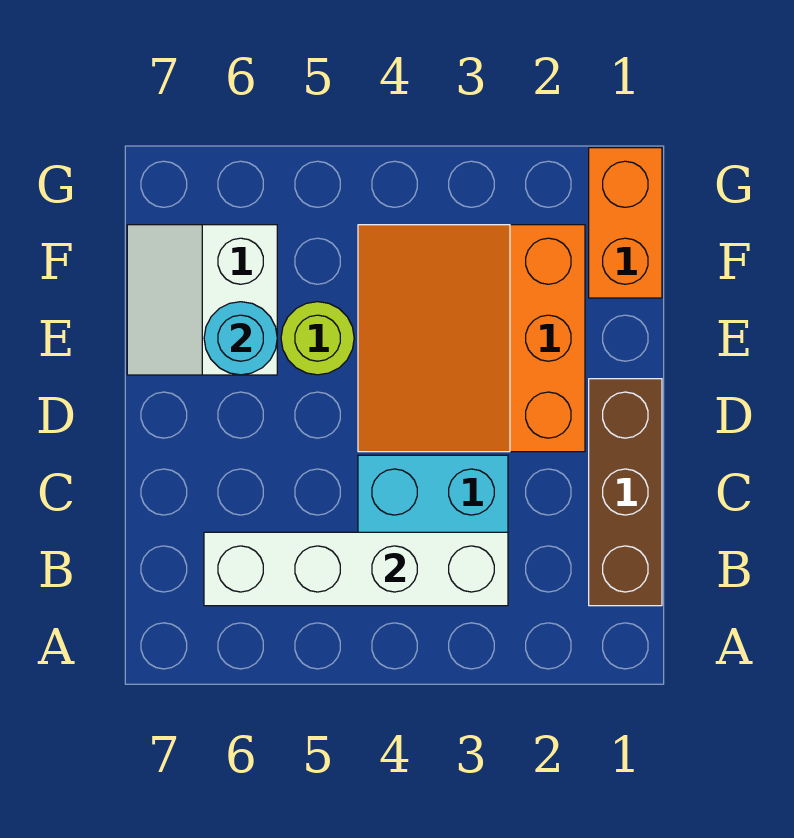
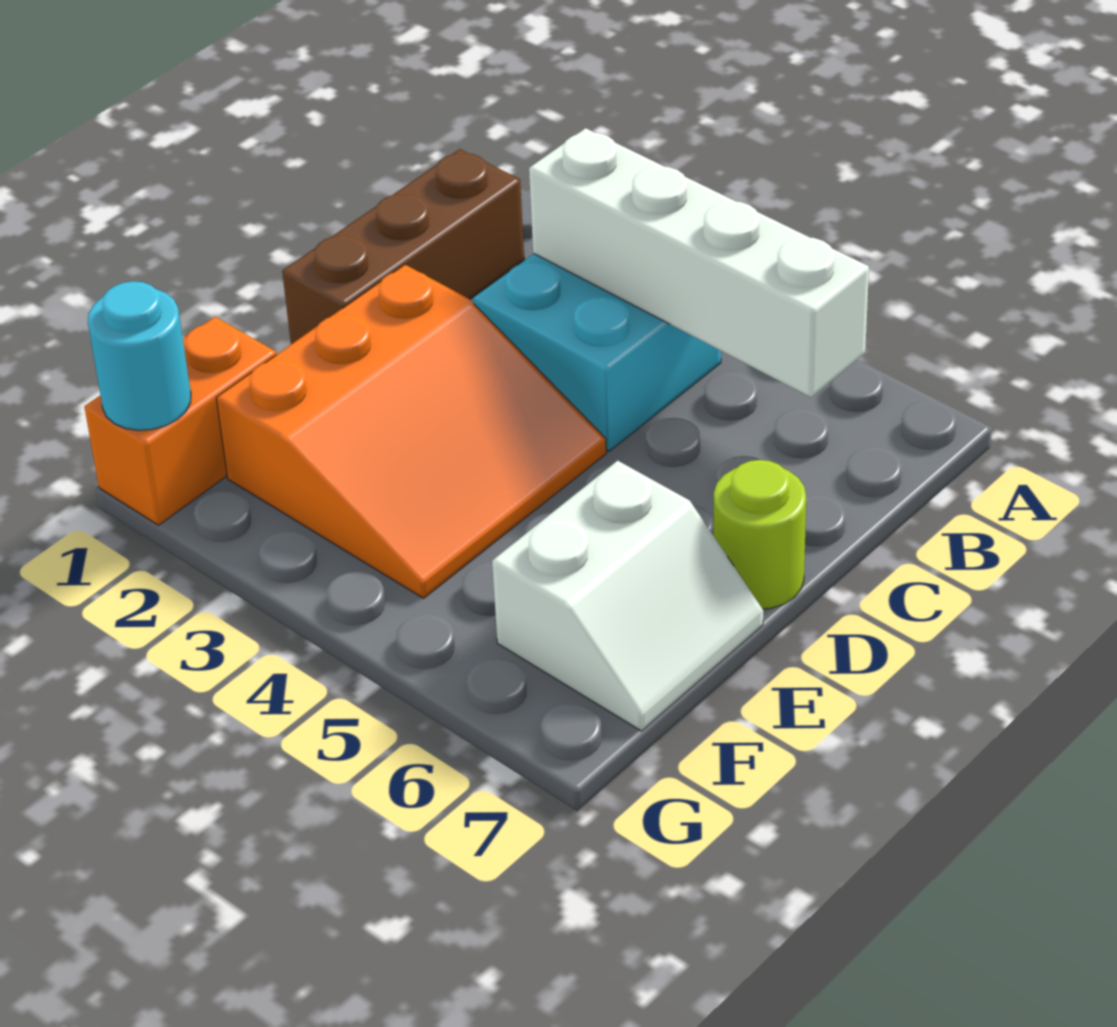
lime round brick E5 level 1 -> lime round brick D7 level 1
cyan round brick E6 level 2 -> cyan round brick G1 level 2

